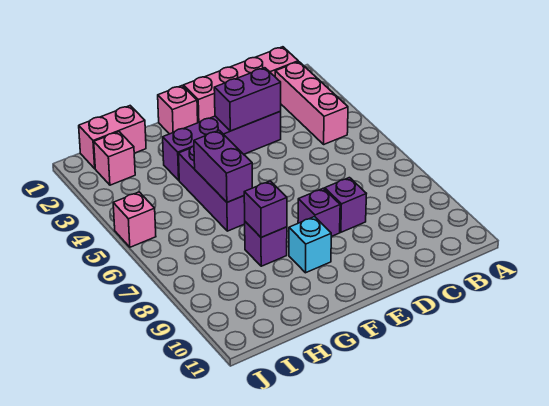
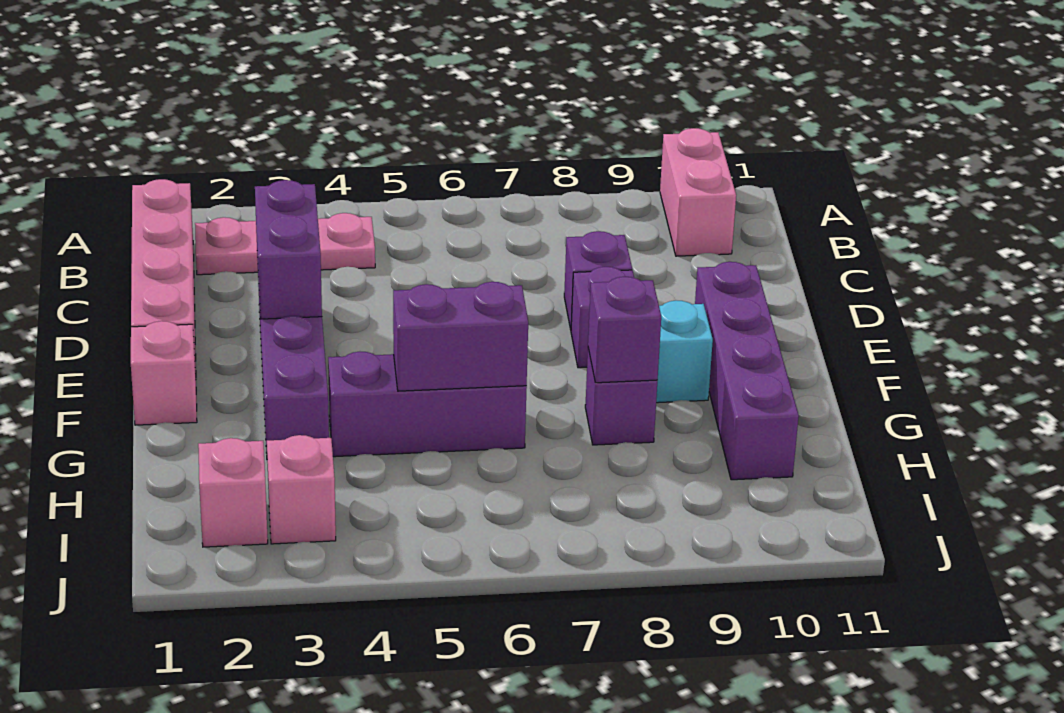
pink brick B2:B4 level 1 -> pink plate B2:B4 level 1
none -> purple brick E10:H10 level 1
pink brick H1:I1 level 1 -> pink brick A10:B10 level 1
pink brick J5 level 1 -> pink brick I3 level 1

